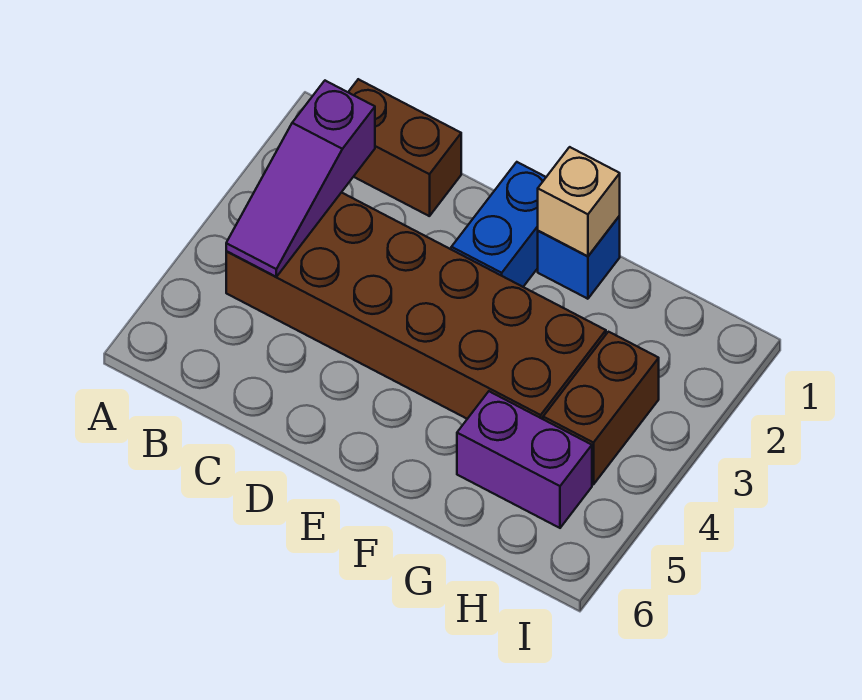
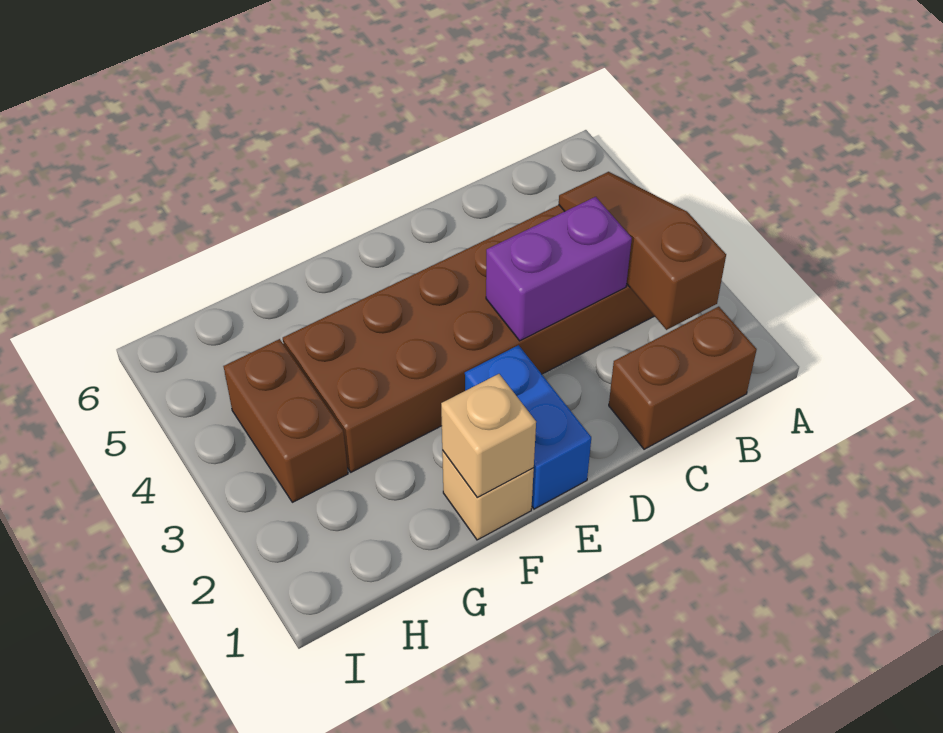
purple slope B2:B4 level 2 top 2 -> brown slope B2:B4 level 2 top 2
blue brick F1 level 1 -> tan brick F1 level 1
purple brick G5:H5 level 1 -> purple brick C3:D3 level 2

